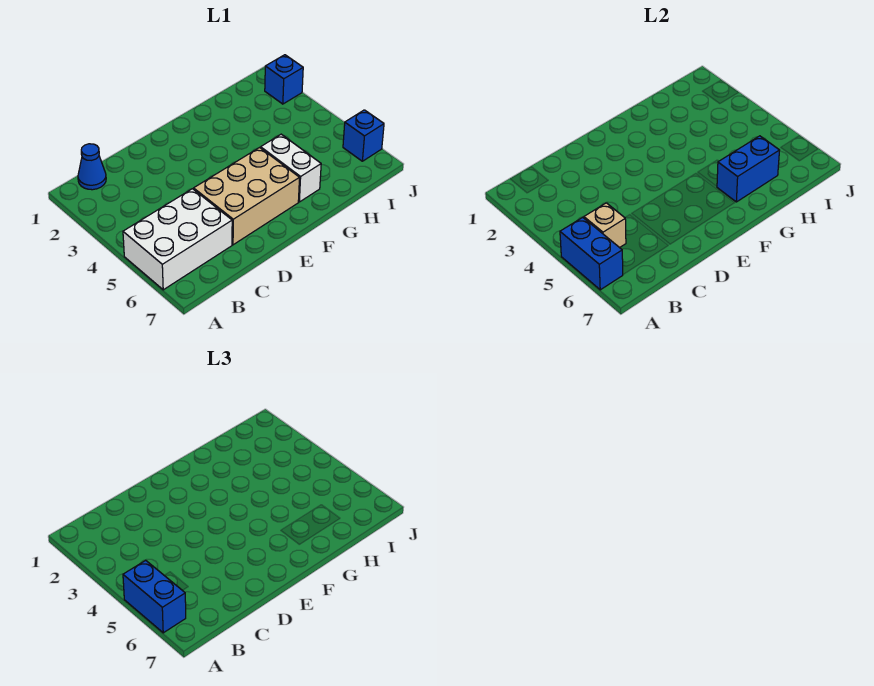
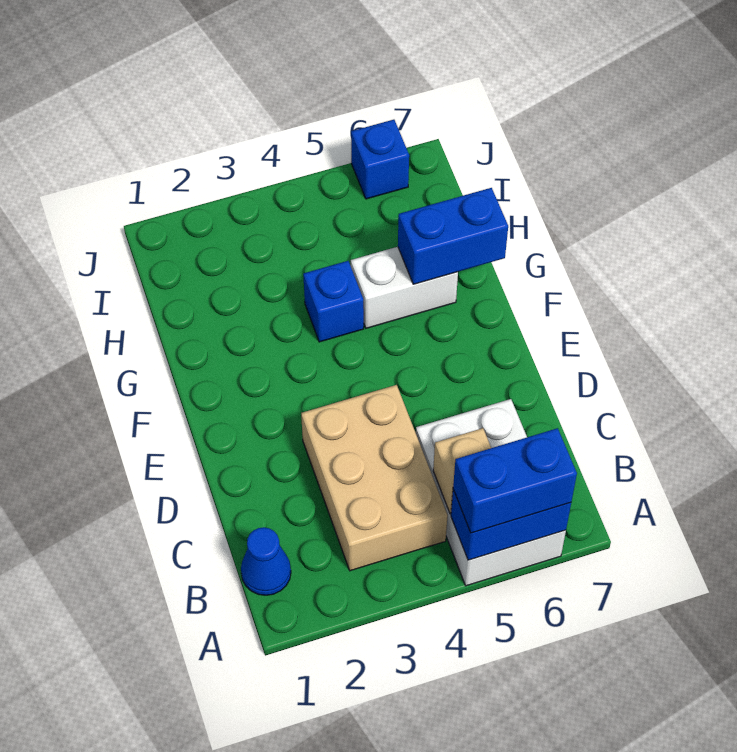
tan brick D5:F6 level 1 -> tan brick B3:D4 level 1
blue brick G6:H6 level 2 -> blue brick G6:G7 level 2
blue brick J2 level 1 -> blue brick G4 level 1

